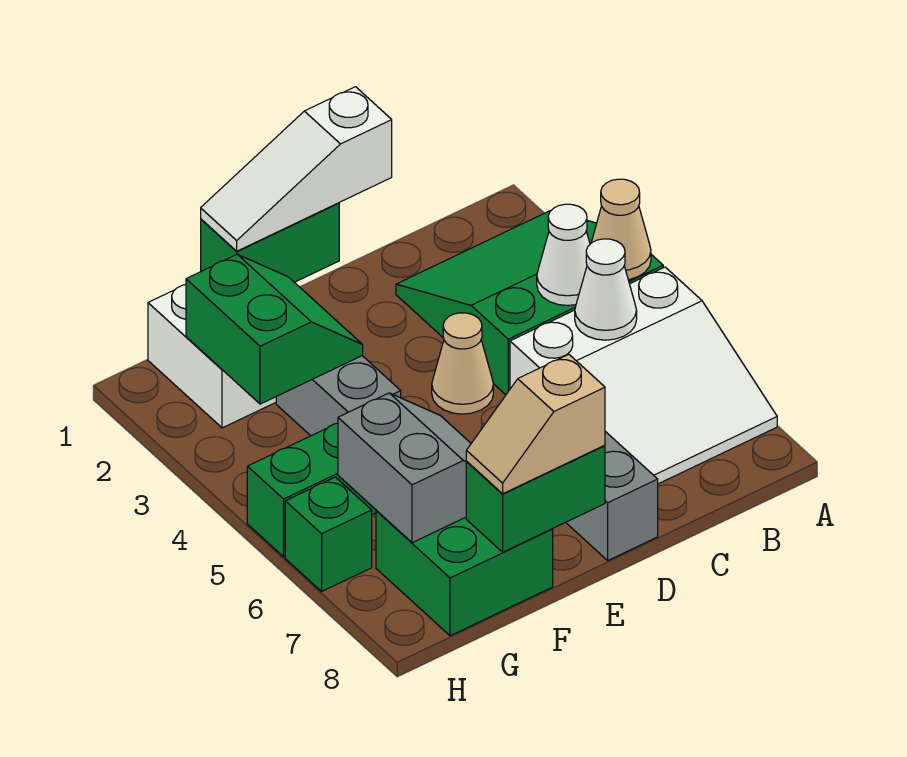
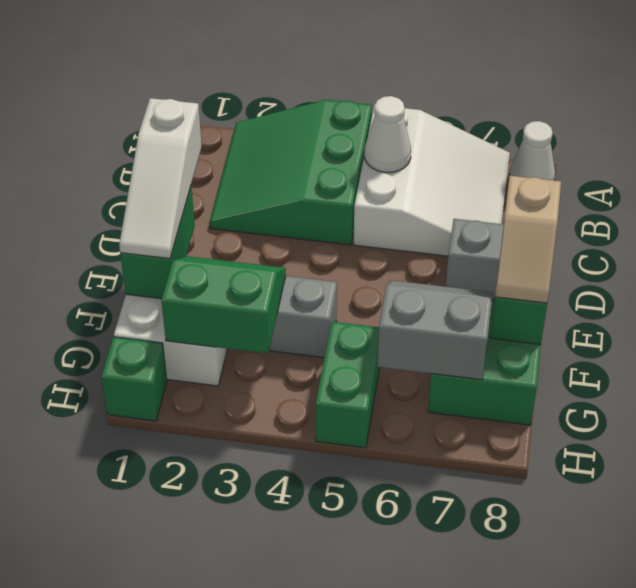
tan cone A4 level 2 -> none
white cone B4 level 2 -> white cone A8 level 1
tan cone D4 level 1 -> none
green brick H6 level 1 -> green brick H1 level 1

